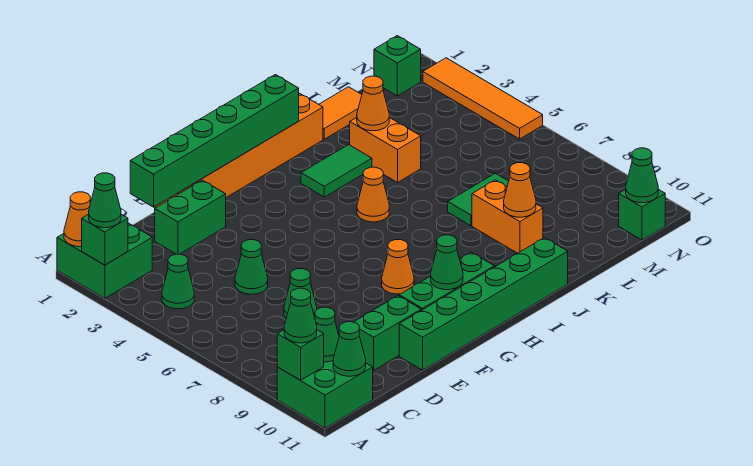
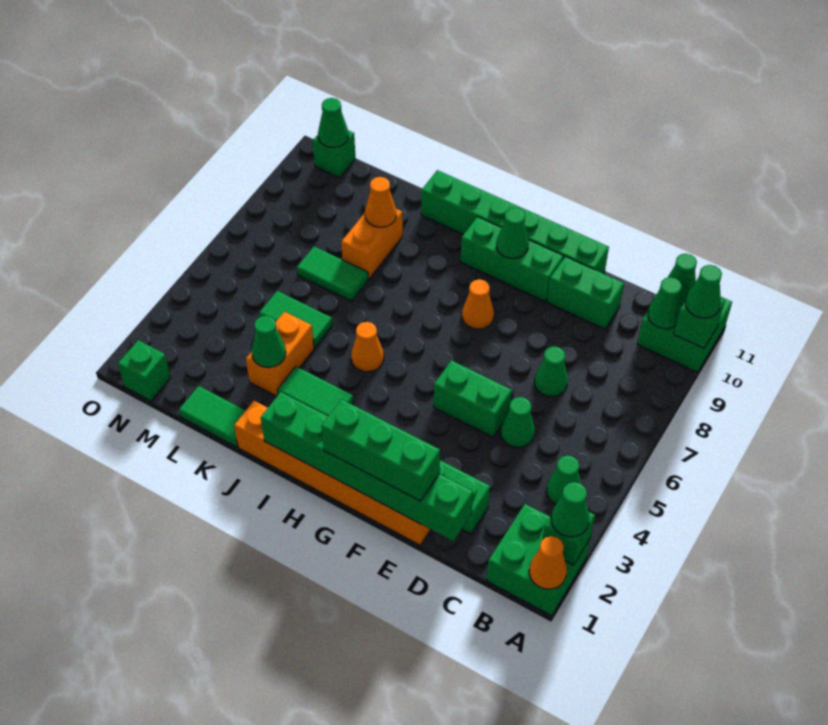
none -> green brick E1:G1 level 3
none -> green brick E5:F5 level 1
orange tile K1:L1 level 1 -> green tile K1:L1 level 1
orange cone K3 level 2 -> green cone K3 level 2
none -> green tile K5:L5 level 1
orange tile O2:O5 level 1 -> none

